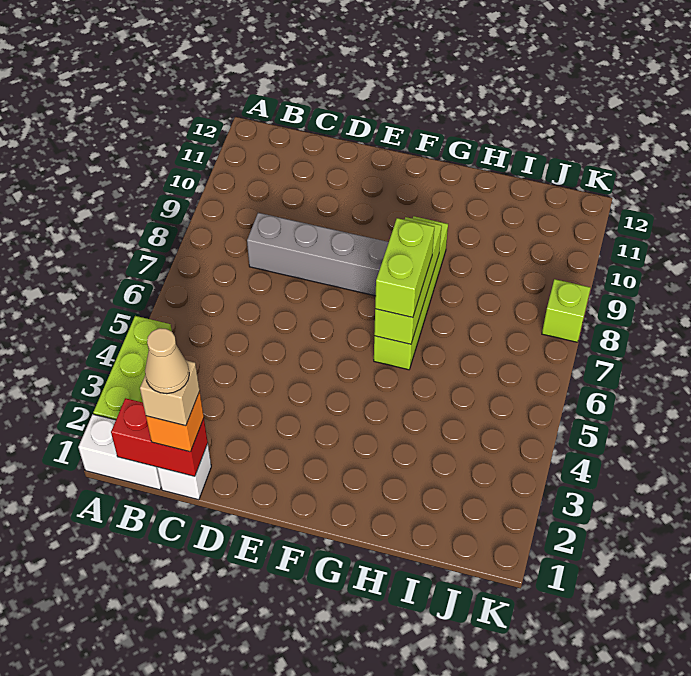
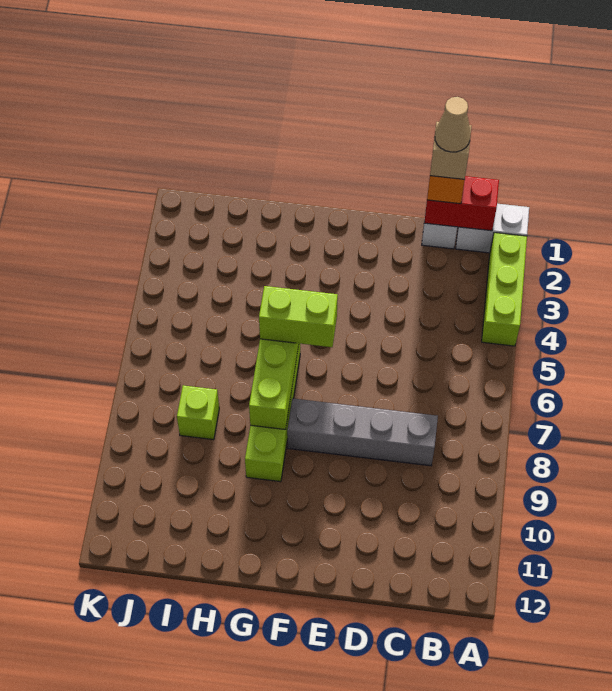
lime brick G6:G7 level 3 -> lime brick F6:G6 level 3
lime brick K8 level 1 -> lime brick I8 level 1

